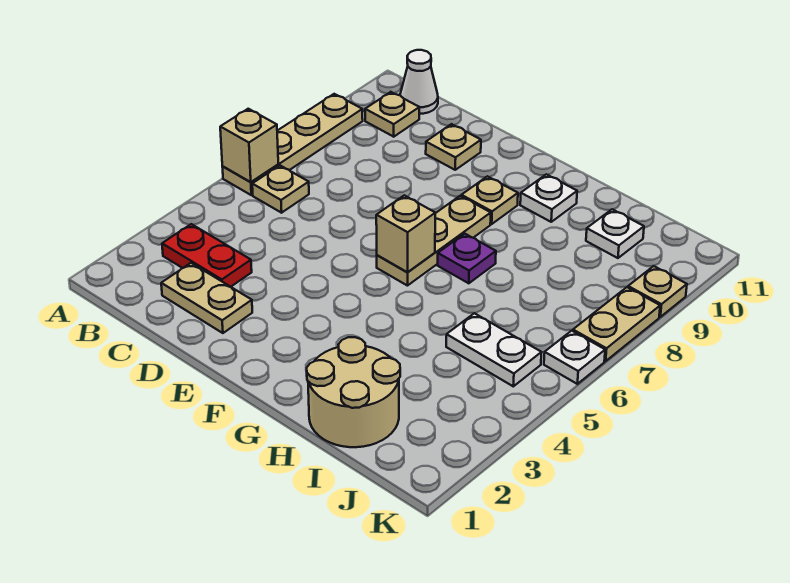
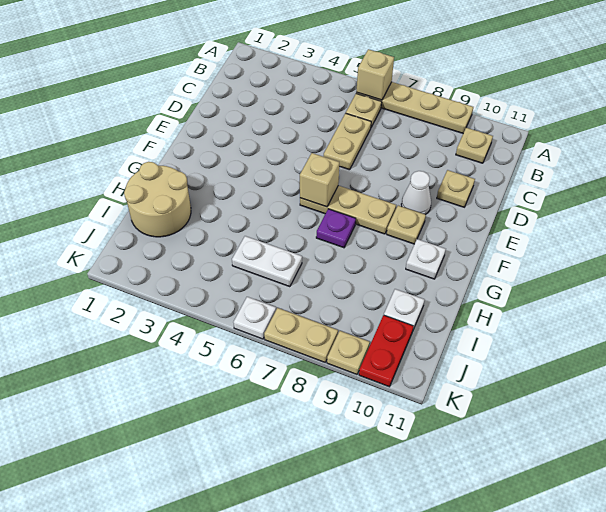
red plate B3:C3 level 1 -> red plate J10:K10 level 1
white cone B11 level 1 -> white cone E9 level 1
tan plate C2:D2 level 1 -> tan plate C6:D6 level 1
white plate I5:J5 level 1 -> white plate I5:I6 level 1

